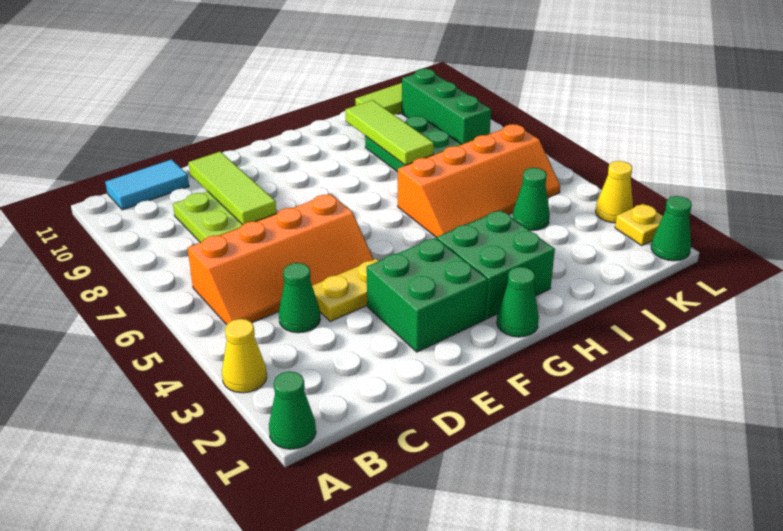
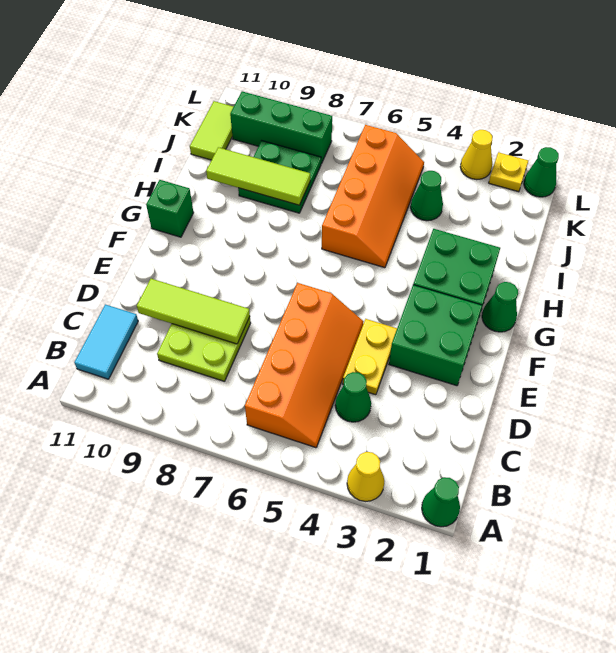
none -> green brick G11 level 1

